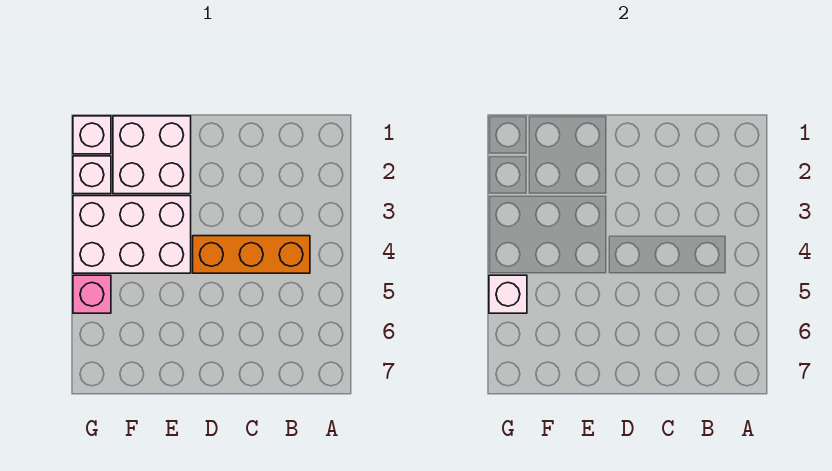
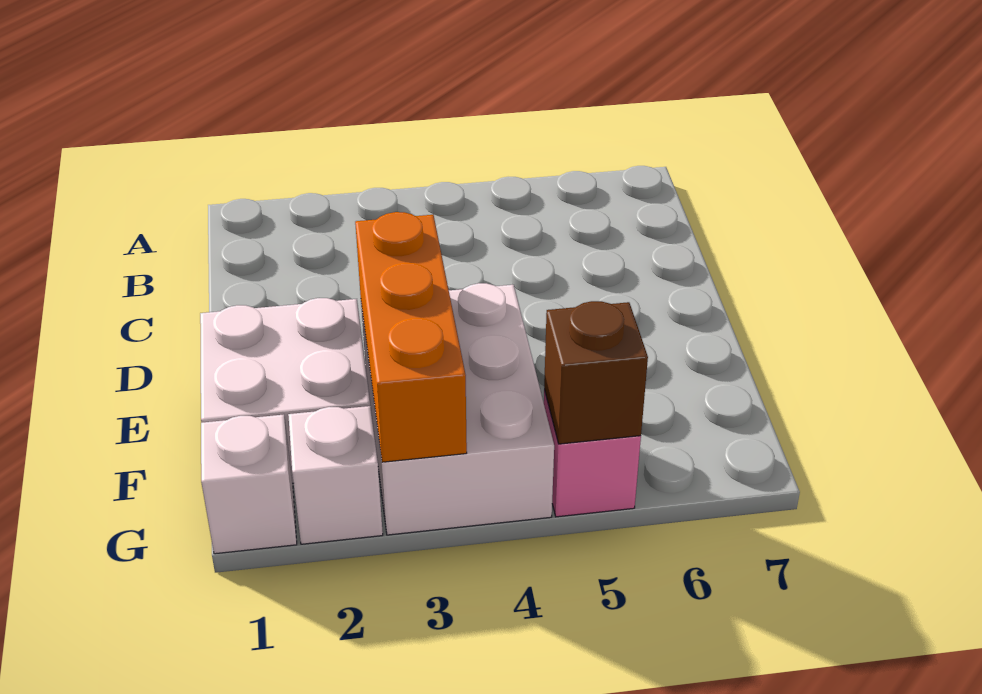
orange brick B4:D4 level 1 -> orange brick E3:G3 level 2
white brick G5 level 2 -> brown brick G5 level 2

